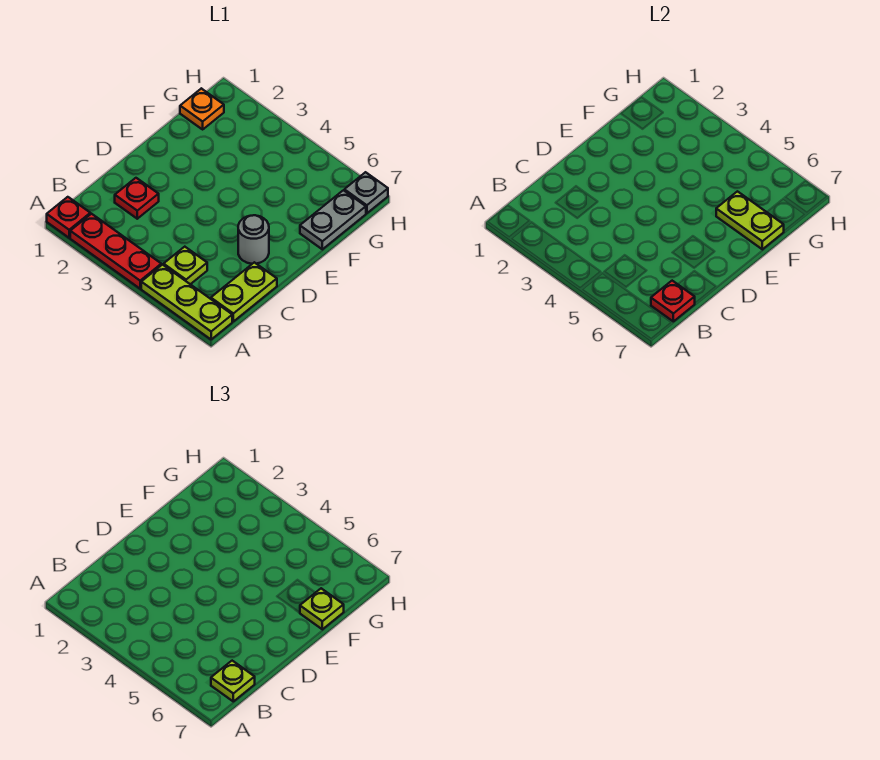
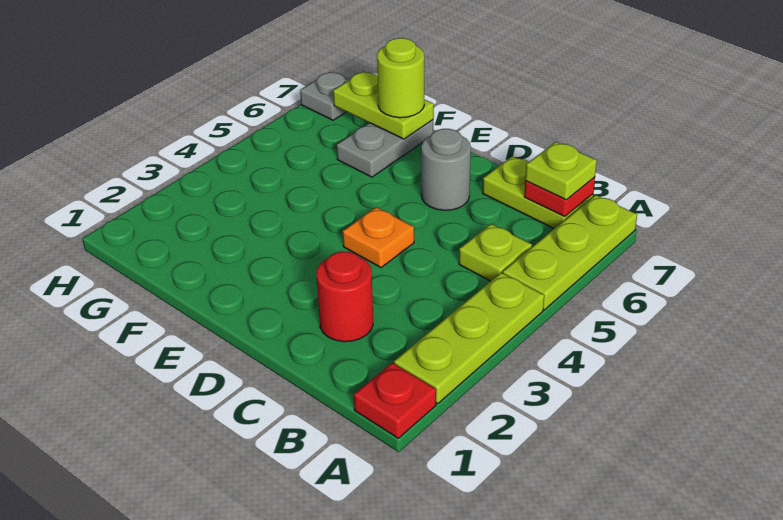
red plate A2:A4 level 1 -> lime plate A2:A4 level 1
red plate C2 level 1 -> red round brick C2 level 1
lime plate F6:F7 level 2 -> lime plate F7:G7 level 2
grey plate F7:G7 level 1 -> grey plate F6:F7 level 1
lime plate F7 level 3 -> lime round brick F7 level 3
orange plate G1 level 1 -> orange plate D4 level 1

